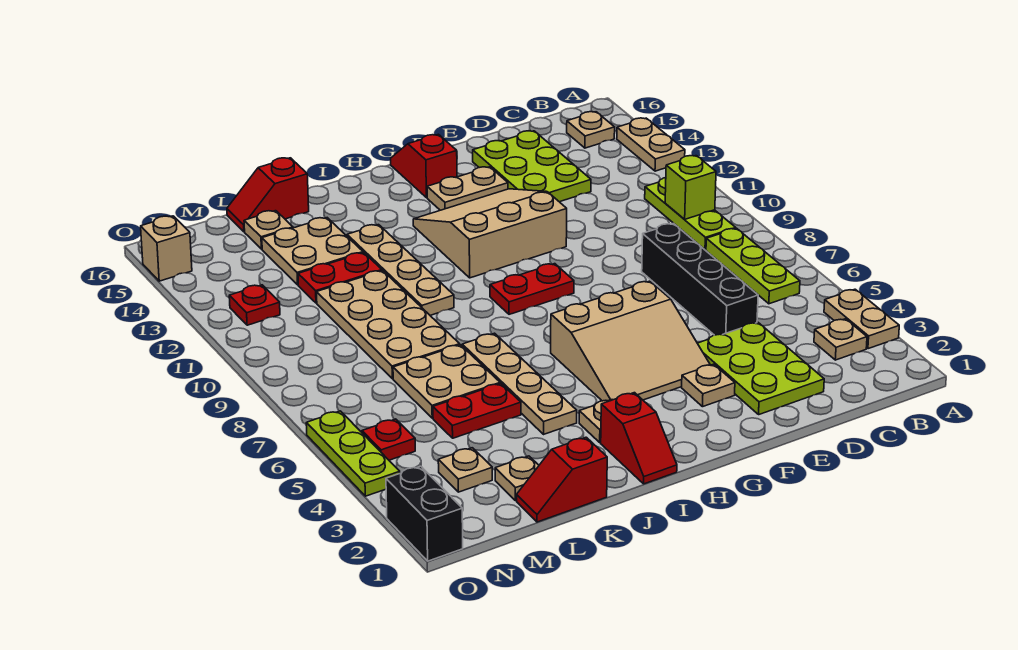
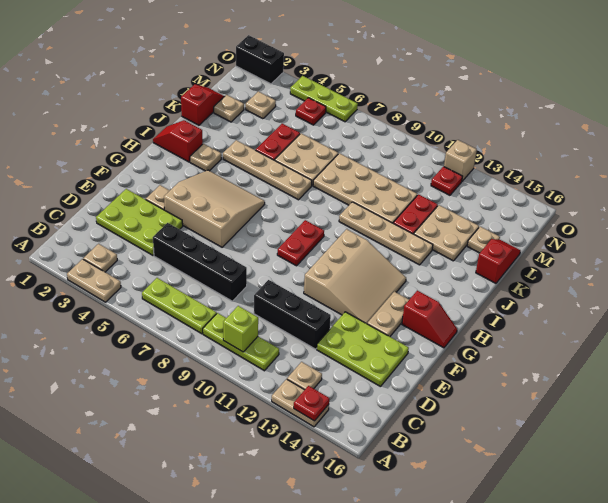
none -> red plate A14 level 2
tan plate B15 level 1 -> tan plate B13 level 1
none -> black brick D10:D12 level 1
tan slope F4:H6 level 1 top 6 -> tan slope F4:H6 level 1 top F
tan brick O15 level 1 -> tan brick O12 level 1

